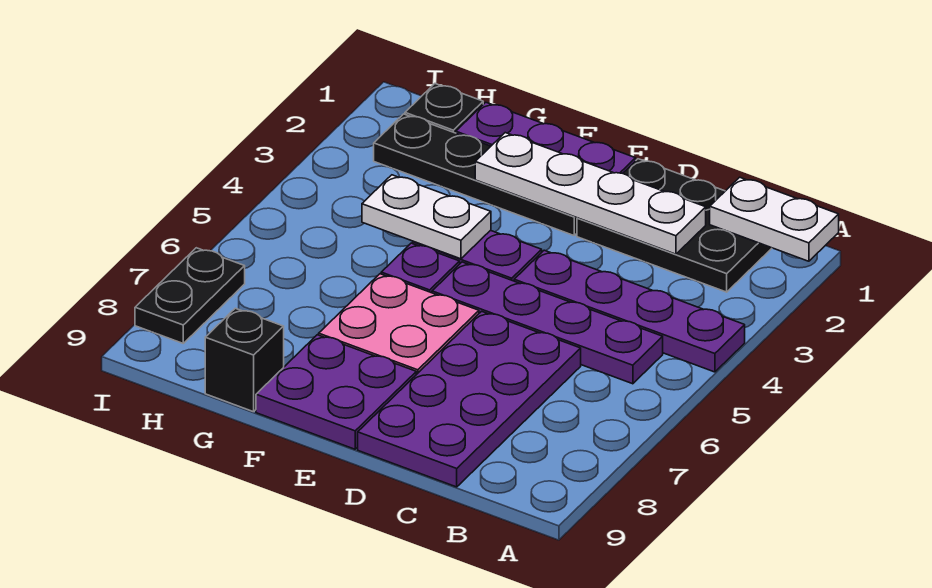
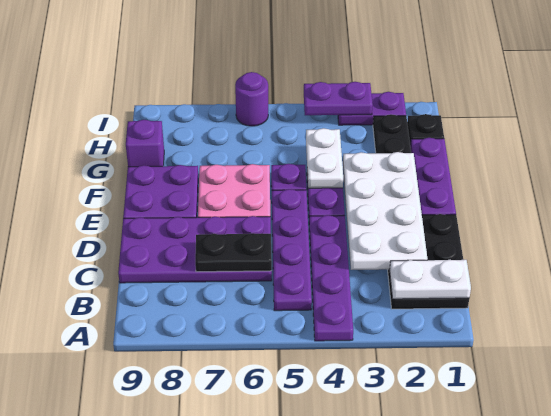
white plate A1:B1 level 2 -> white plate B1:B2 level 2
white plate C2:F2 level 2 -> white plate C2:F3 level 2
black brick G9 level 1 -> purple brick G9 level 1
none -> purple plate I2:I3 level 1
none -> purple plate I3:I4 level 2
none -> purple round brick I6 level 1
black plate I7:I8 level 1 -> black plate C6:C7 level 2

